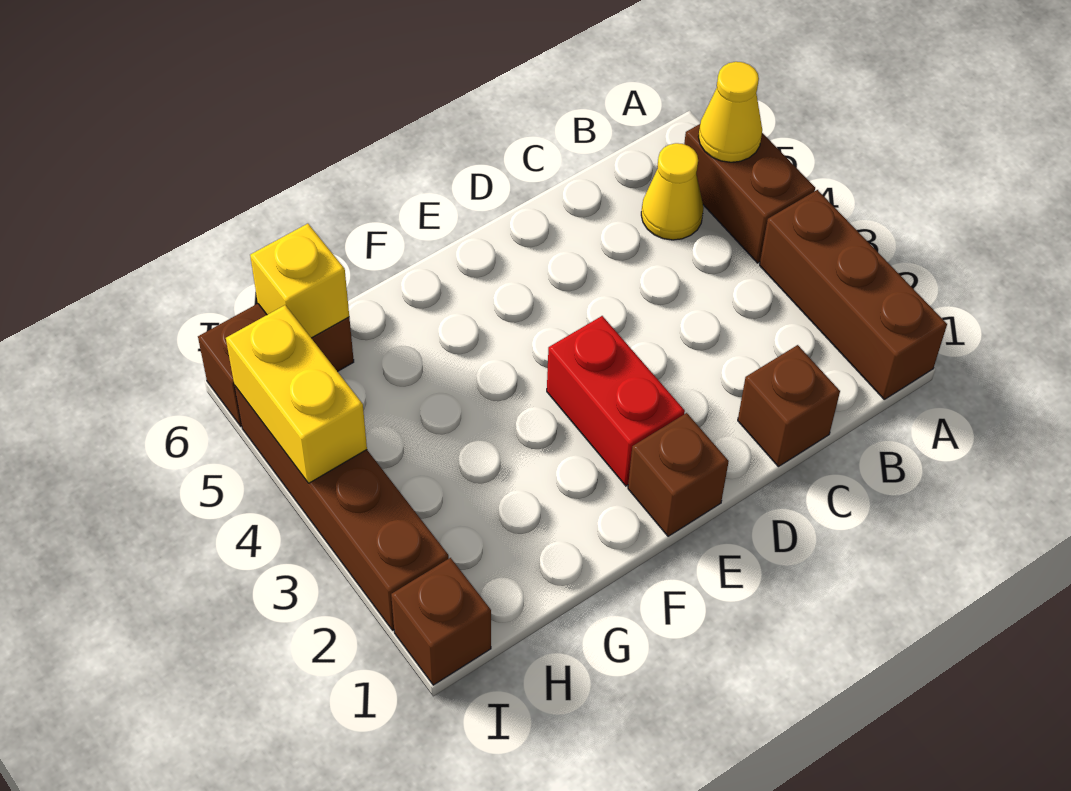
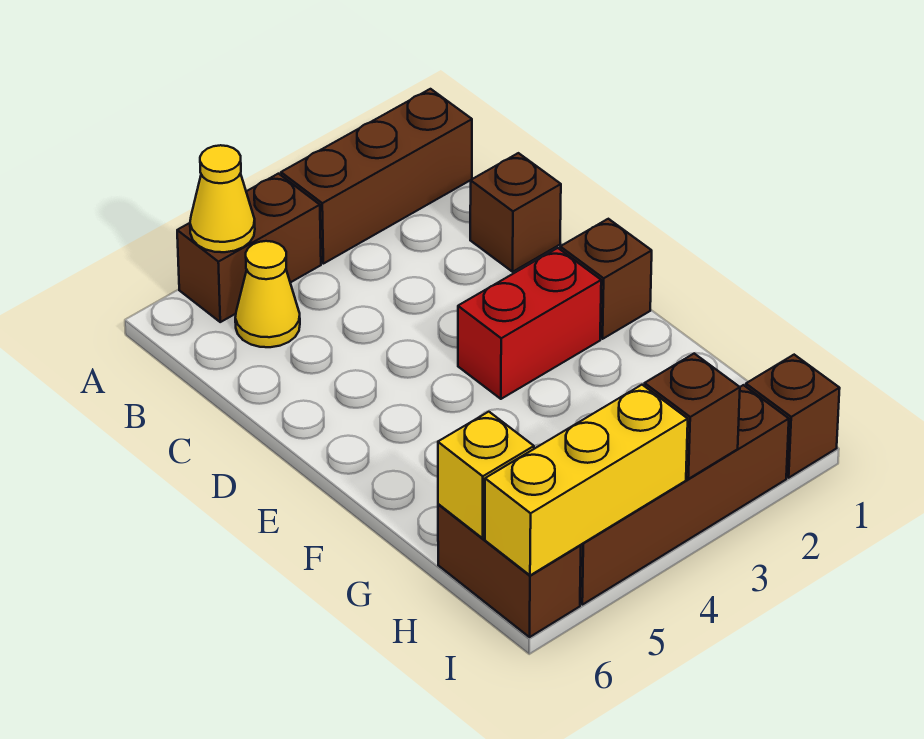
none -> brown brick I3 level 2
yellow brick I4:I5 level 2 -> yellow brick I4:I6 level 2

